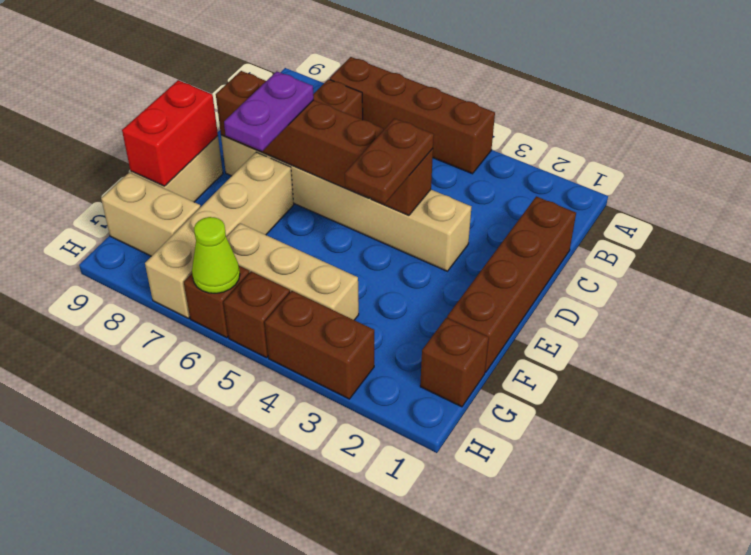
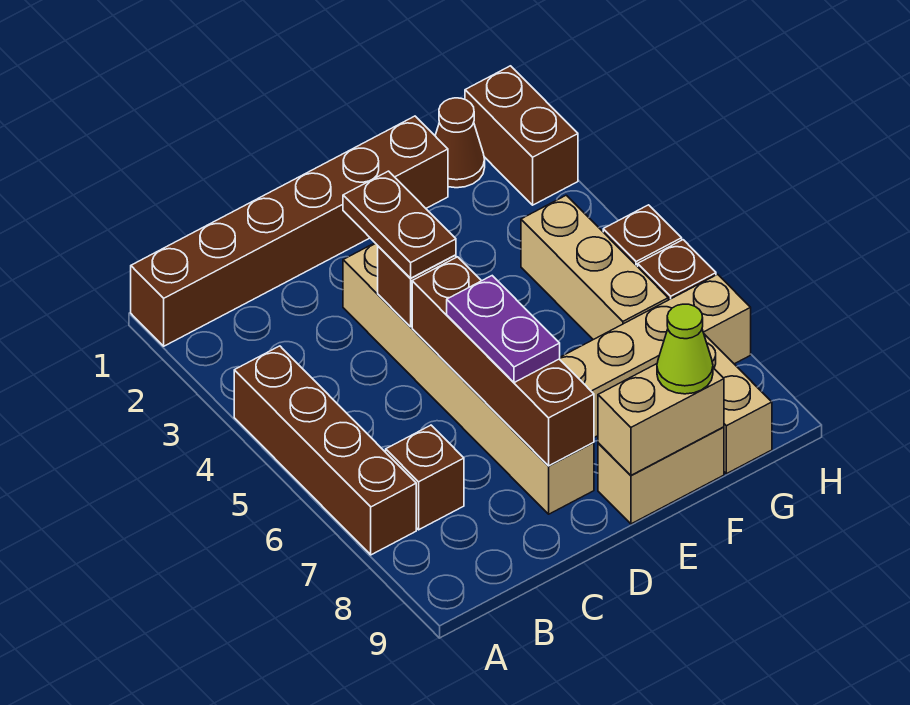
brown brick C1:F1 level 1 -> brown brick A1:F1 level 1
brown plate D4:E4 level 3 -> brown plate D3:D4 level 3
purple plate D7:E7 level 3 -> purple plate D6:D7 level 3
red brick E9:F9 level 2 -> tan brick E9:F9 level 2
brown brick G1 level 1 -> brown cone G1 level 1
brown brick H3:H4 level 1 -> brown brick H1:H2 level 1
lime cone H6 level 2 -> lime cone F9 level 3

